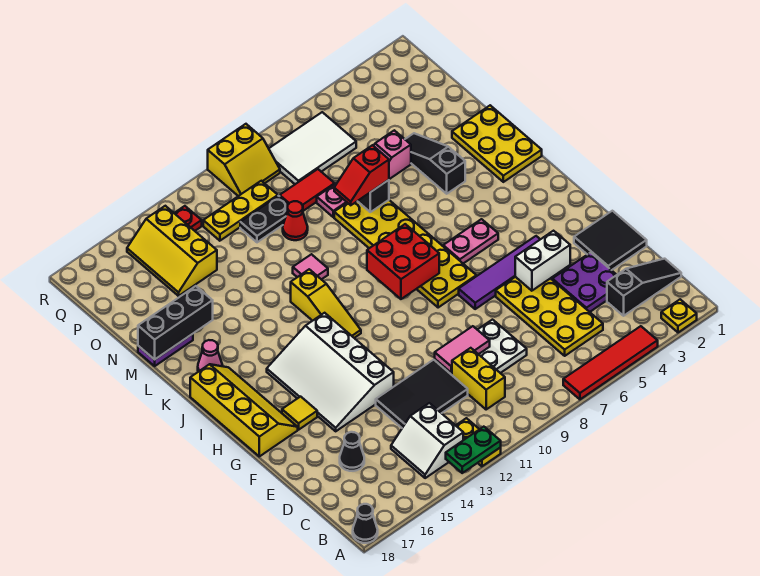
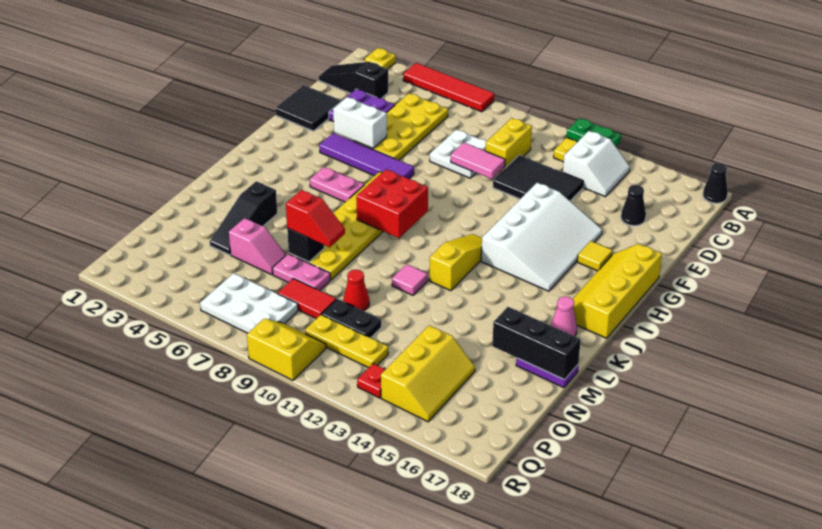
yellow plate K1:M2 level 1 -> none
white tile P6:Q8 level 1 -> white plate P6:Q8 level 1

